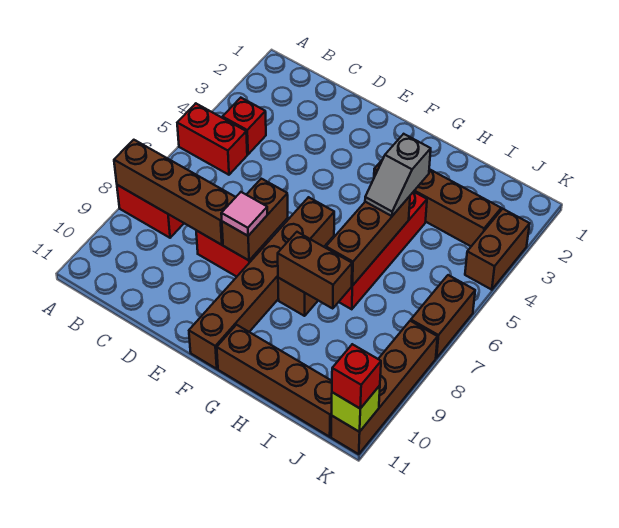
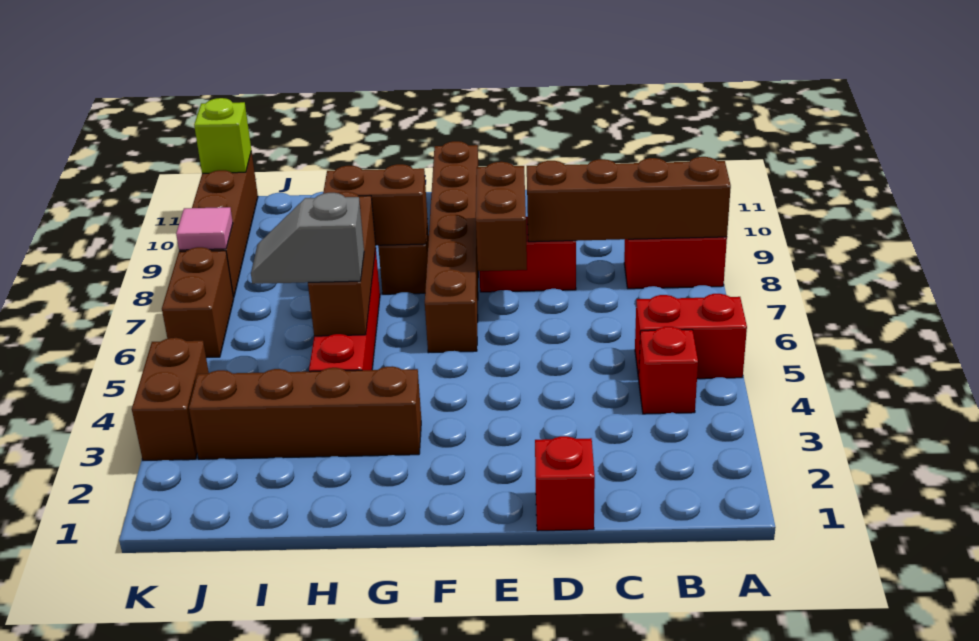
pink tile E8 level 3 -> pink tile K8 level 2
brown brick G11:J11 level 1 -> none
grey slope H4:H5 level 3 top 4 -> grey slope H5:I5 level 3 top H
red brick K11 level 3 -> red brick D1 level 1

